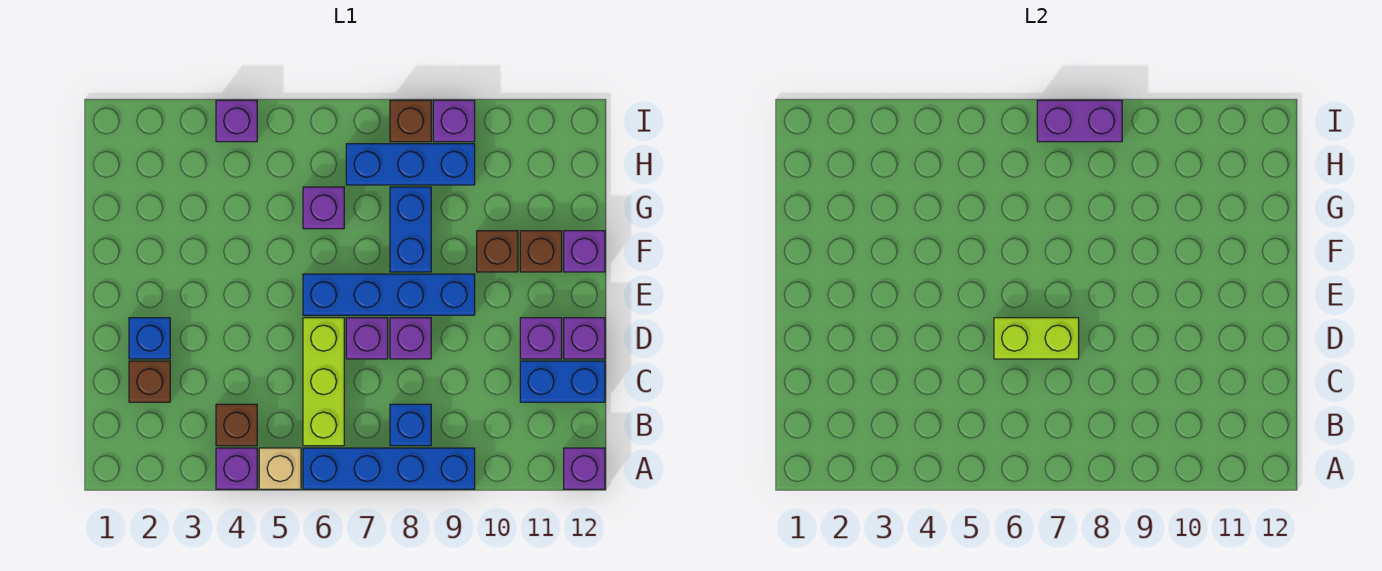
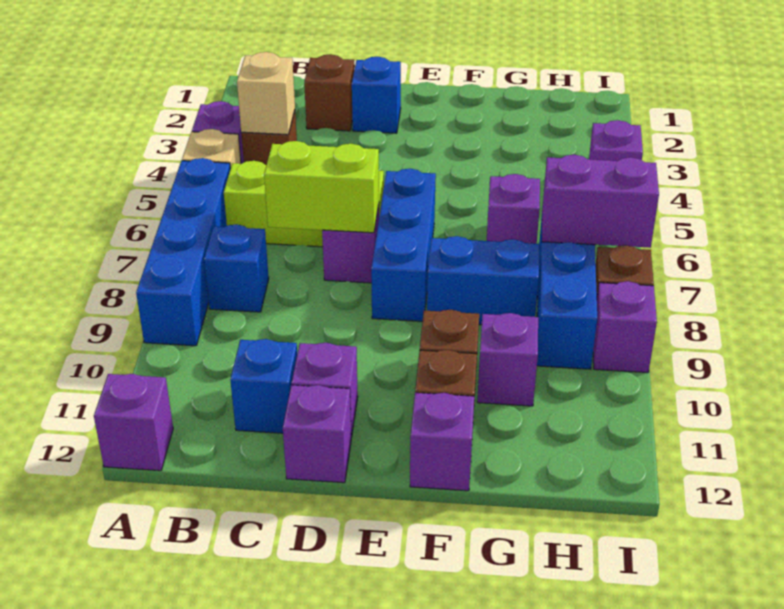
none -> tan brick B4 level 2
blue brick C11:C12 level 1 -> blue brick C11 level 1
lime brick D6:D7 level 2 -> lime brick C7:D7 level 2
purple brick D8 level 1 -> purple brick G10 level 1
blue brick E6:E9 level 1 -> blue brick E6:E8 level 1
purple brick I7:I8 level 2 -> purple brick H7:I7 level 2

